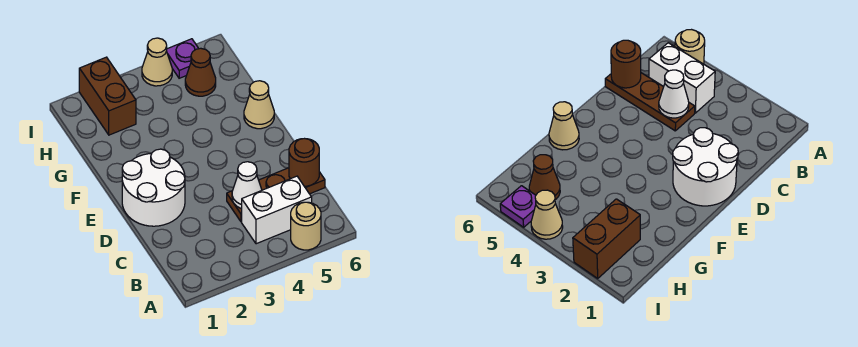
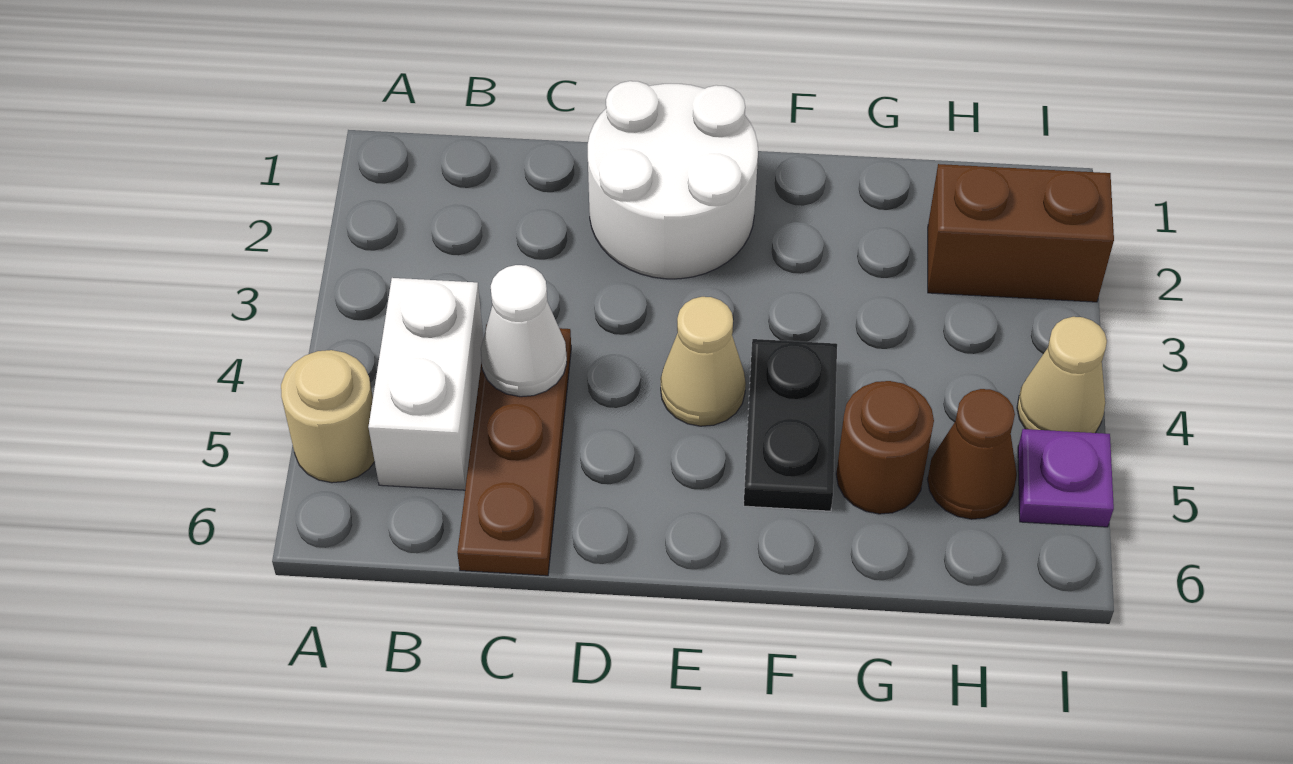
brown round brick C6 level 2 -> brown round brick G5 level 1
none -> black plate F4:F5 level 1
tan cone F6 level 1 -> tan cone E4 level 1

